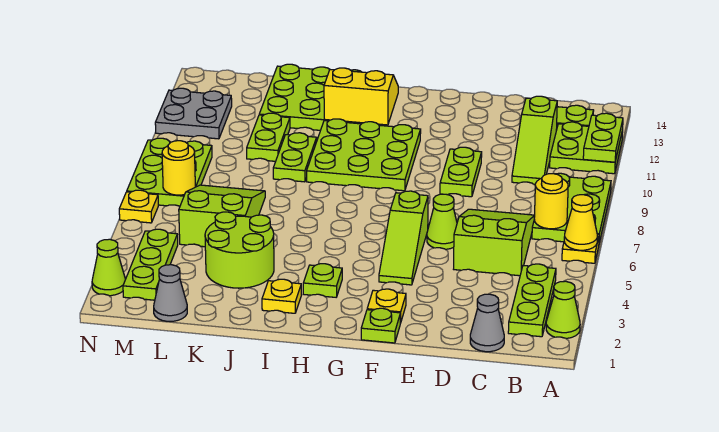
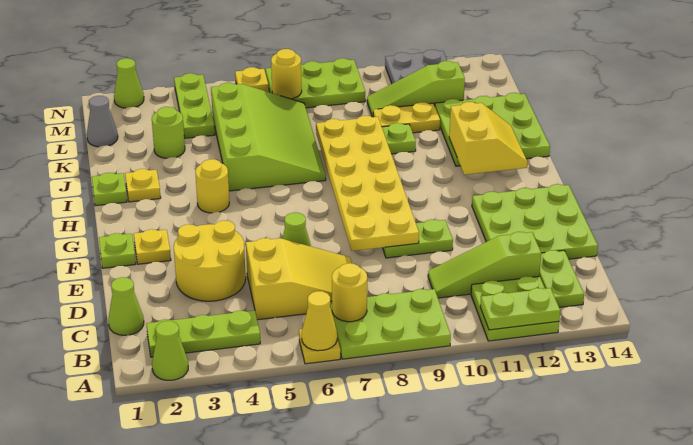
grey cone C1 level 1 -> lime cone C1 level 1
lime slope C5:D7 level 1 top 5 -> yellow slope C5:D7 level 1 top 5
none -> yellow round brick D3:E4 level 1
none -> yellow plate E8:J9 level 2
lime slope F4:F6 level 1 top 6 -> lime slope L10:L12 level 1 top 12
lime plate G9:I11 level 1 -> lime plate D12:F14 level 1
lime plate H3 level 1 -> lime plate I1 level 1
none -> yellow round brick H4 level 1
lime round brick J3:K4 level 1 -> lime round brick K3 level 1
lime slope K5:L7 level 1 top 5 -> lime slope I5:L7 level 1 top 5
lime plate K10:K11 level 1 -> yellow plate K10:K11 level 1
lime plate M2:M4 level 1 -> lime plate L4:N4 level 1

